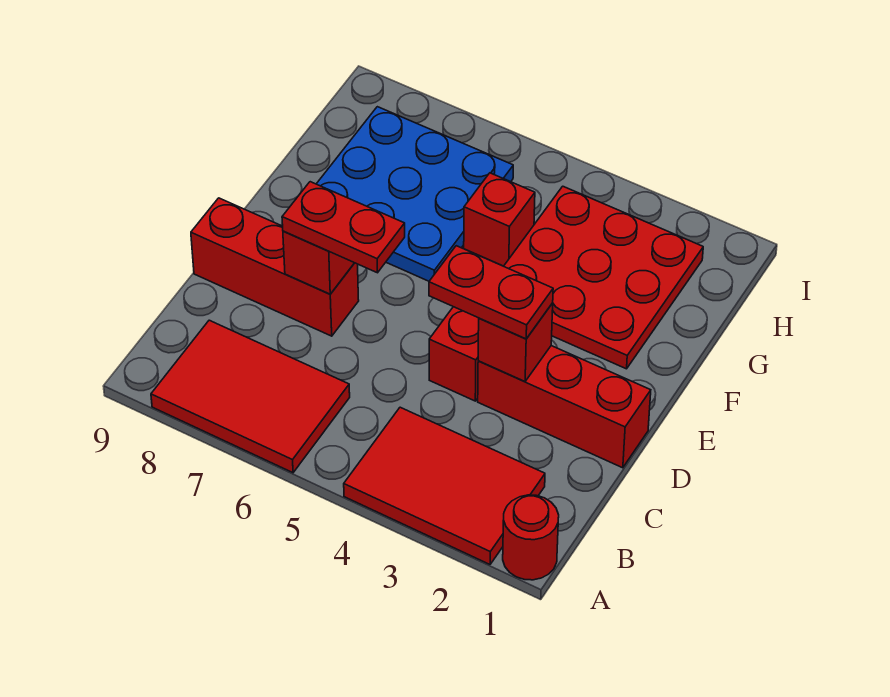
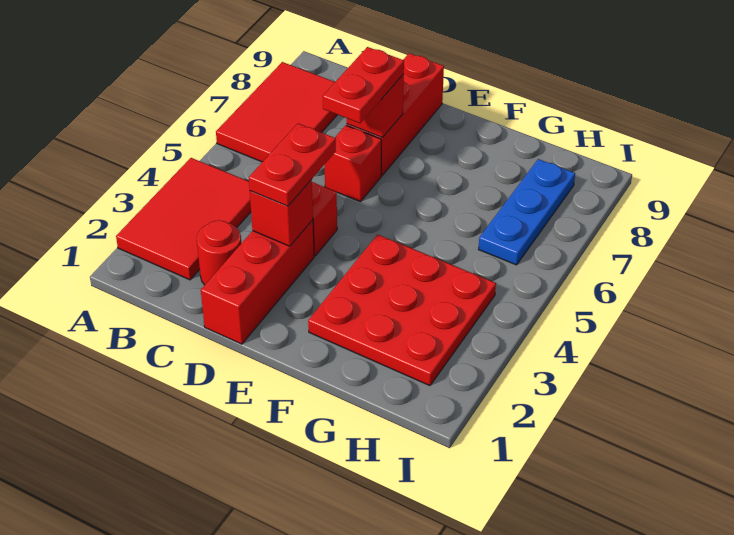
red round brick A1 level 1 -> red round brick C2 level 1
blue plate F6:H8 level 1 -> blue plate H6:H8 level 1
red brick G5 level 1 -> red brick D6 level 1

